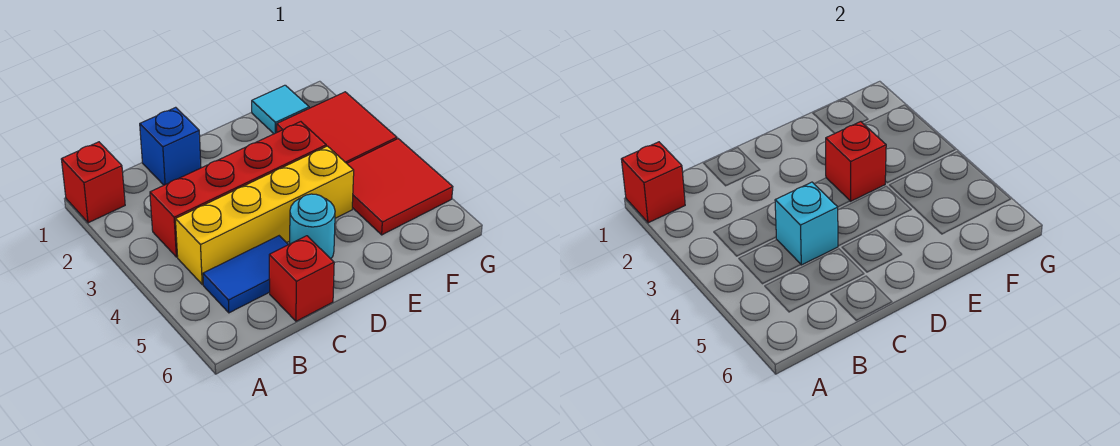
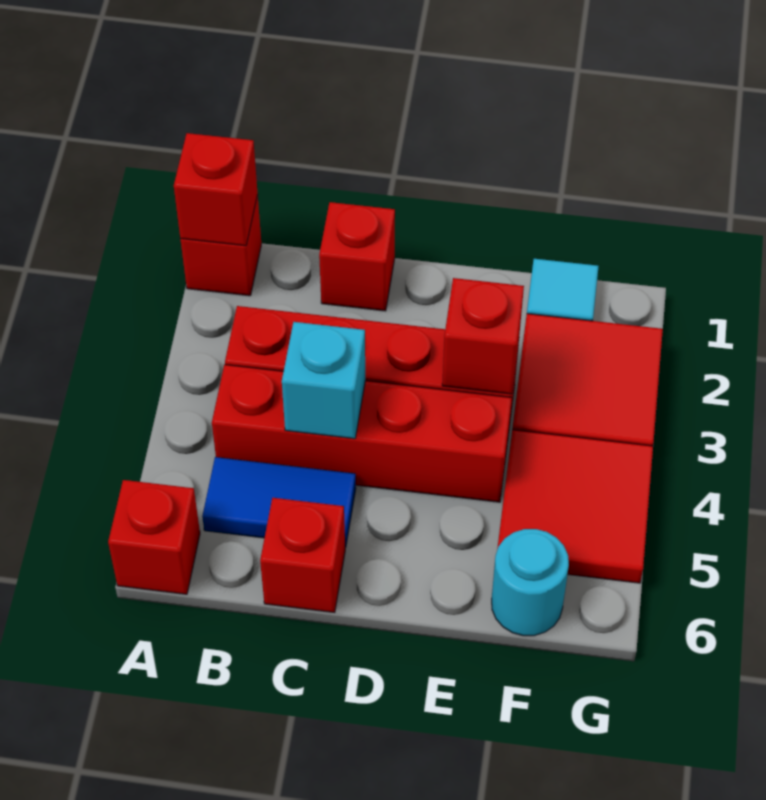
none -> red brick A6 level 1
yellow brick B4:E4 level 1 -> red brick B4:E4 level 1
blue brick C1 level 1 -> red brick C1 level 1
cyan round brick D5 level 1 -> cyan round brick F6 level 1

